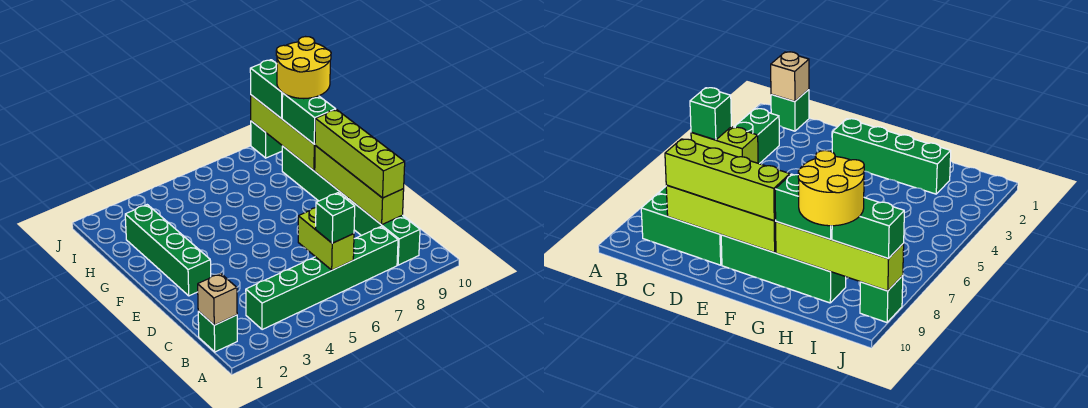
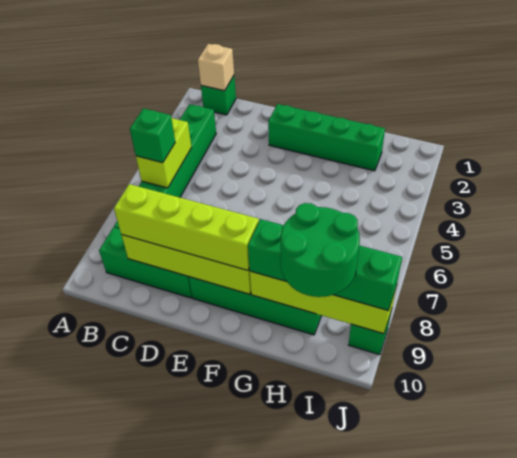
lime brick B6:C6 level 2 -> lime brick B5:B6 level 2
yellow round brick H9:I10 level 4 -> green round brick H9:I10 level 4

